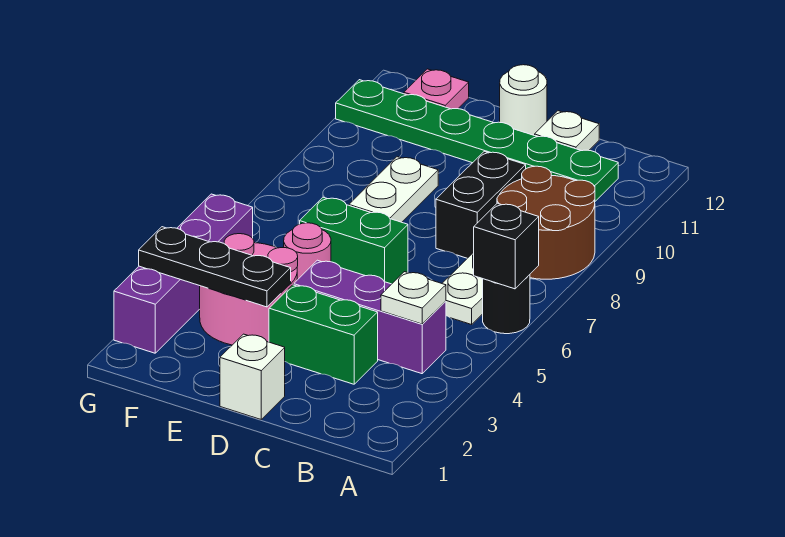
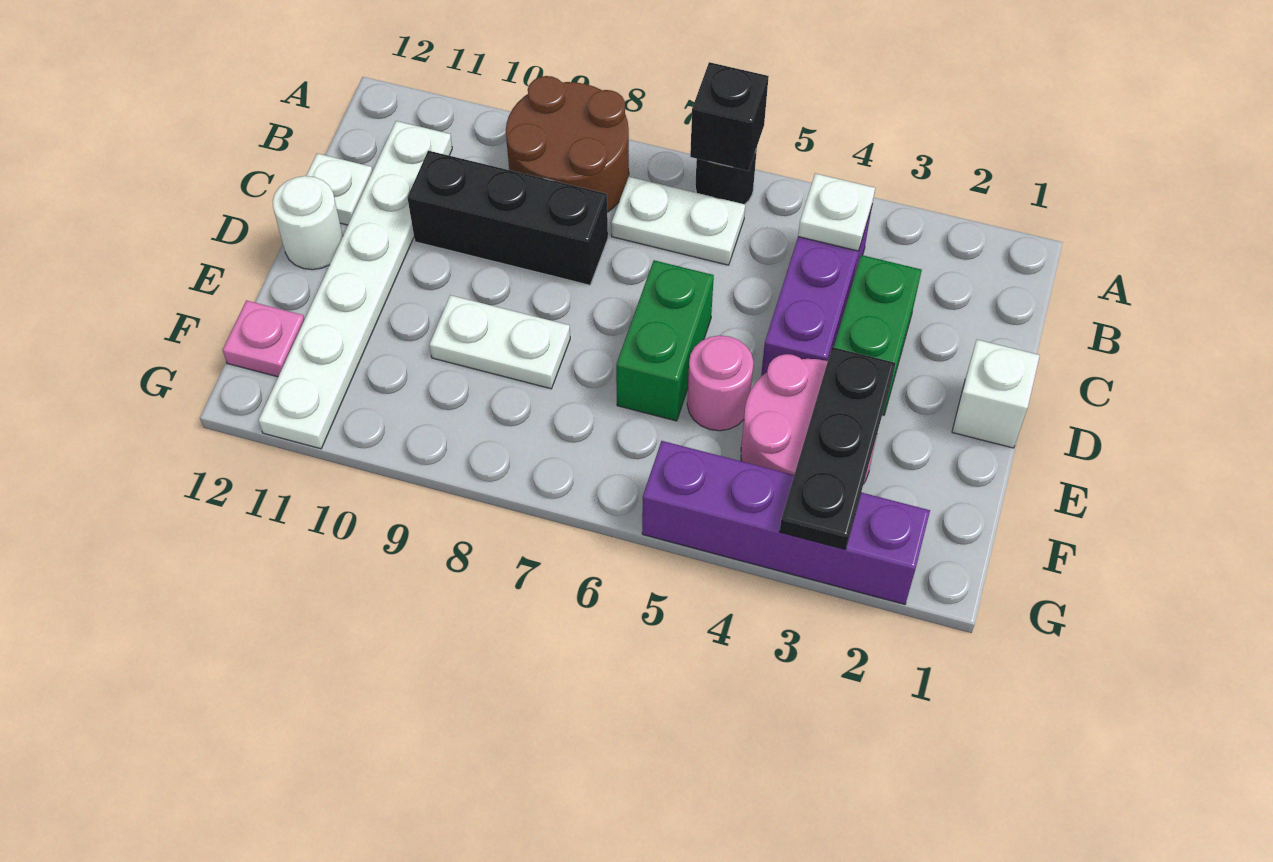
green plate B11:G11 level 1 -> white plate B11:G11 level 1
black brick C8:C9 level 1 -> black brick C8:C10 level 1

